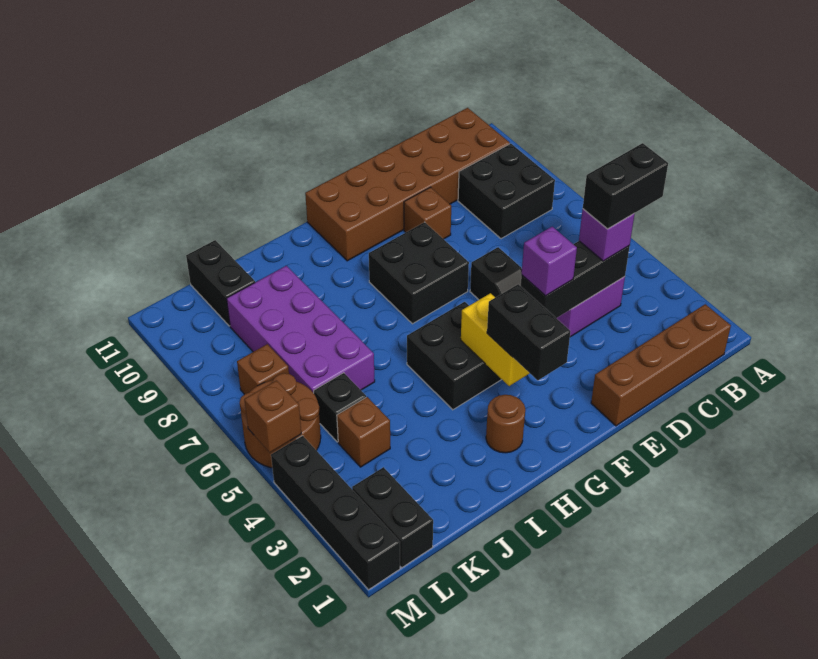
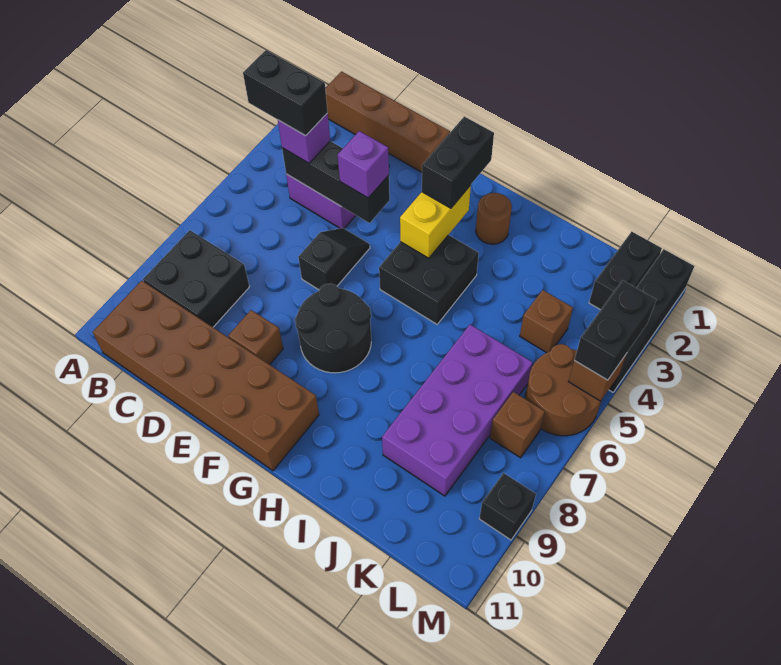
black brick F7:G8 level 1 -> black round brick F7:G8 level 1
black brick K5 level 1 -> black brick M9 level 1
black brick K10:K11 level 1 -> black brick M4:M5 level 3

